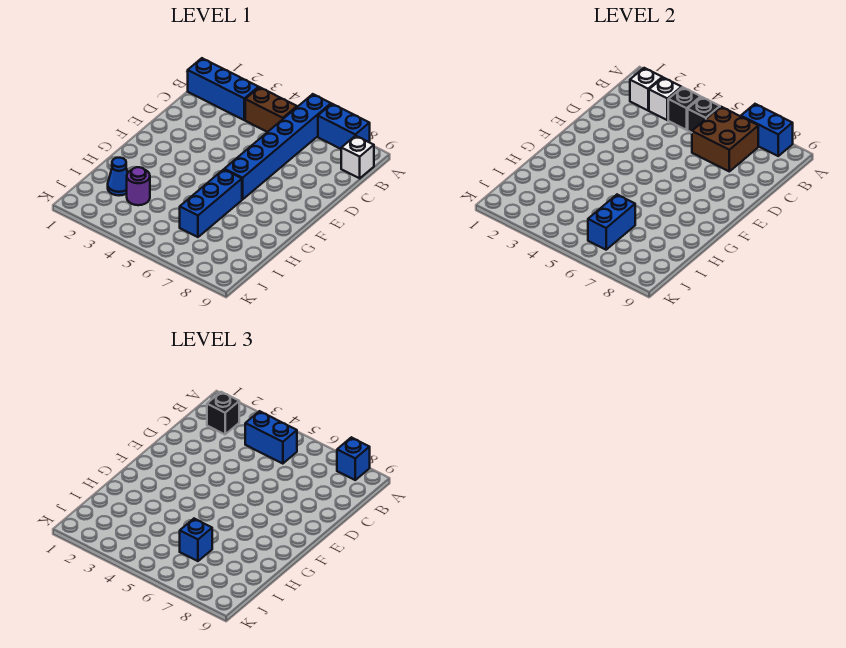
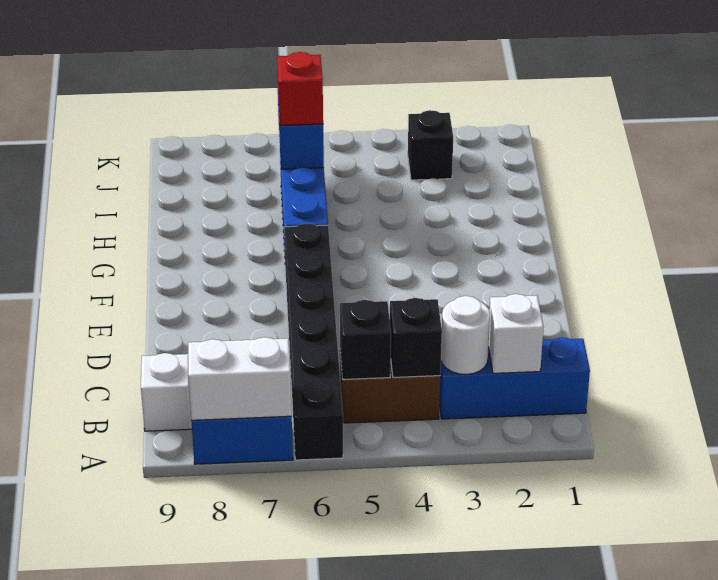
blue brick A6:F6 level 1 -> black brick A6:F6 level 1
blue brick A7:A8 level 2 -> white brick A7:A8 level 2
blue brick A8 level 3 -> none
black brick B2 level 3 -> black brick J3 level 1
white brick B3 level 2 -> white round brick B3 level 2
blue brick B4:B5 level 3 -> none
brown brick B6:C7 level 2 -> none
blue cone I2 level 1 -> none
purple round brick I3 level 1 -> none
blue brick I6 level 3 -> red brick I6 level 3

